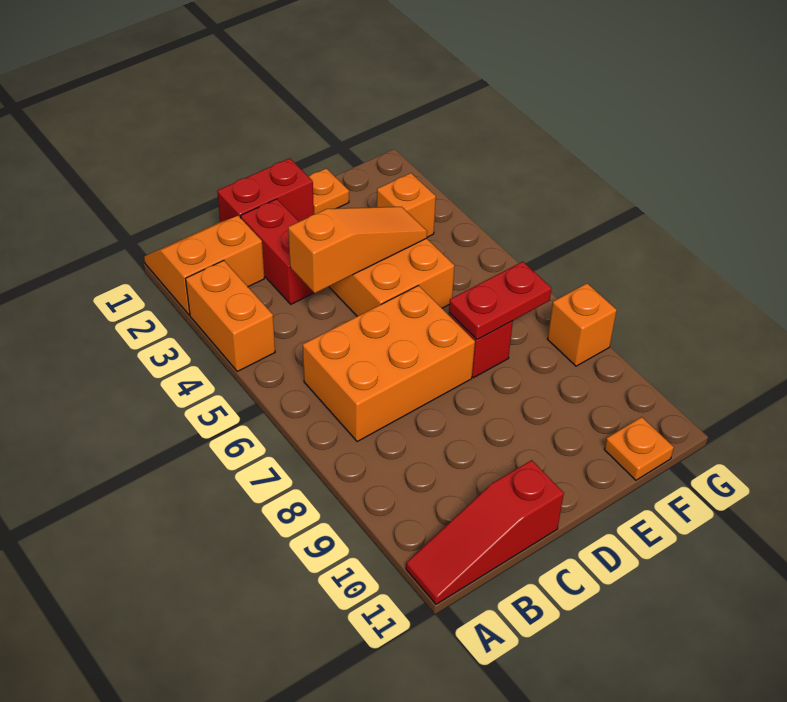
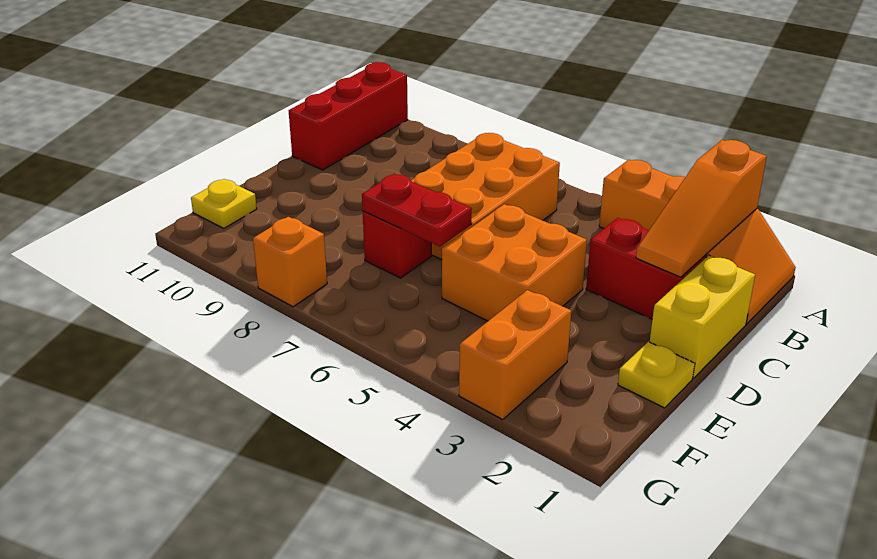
red slope A11:C11 level 1 top C -> red brick A11:C11 level 1
red brick C1:D1 level 1 -> yellow brick C1:D1 level 1
orange slope C4:E4 level 2 top C -> orange slope A2:C2 level 2 top A
orange plate E1 level 1 -> yellow plate E1 level 1
red plate E7:F7 level 2 -> red plate E6:E7 level 2
orange brick F3 level 1 -> orange brick F3:G3 level 1
orange plate F11 level 1 -> yellow plate F11 level 1

